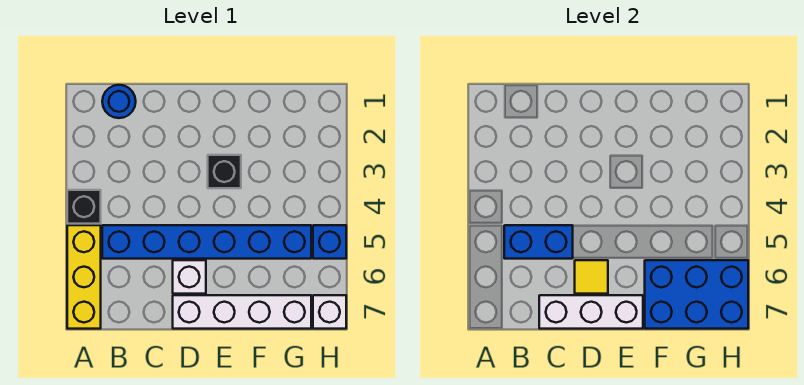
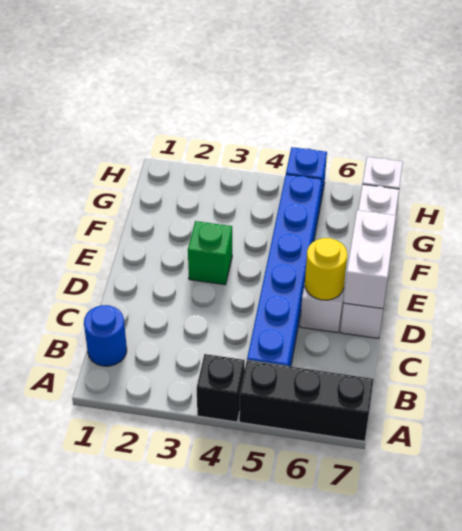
yellow brick A5:A7 level 1 -> black brick A5:A7 level 1
blue brick B5:C5 level 2 -> none
white brick C7:E7 level 2 -> white brick D7:E7 level 2
yellow tile D6 level 2 -> yellow round brick D6 level 2
black brick E3 level 1 -> green brick E3 level 1
blue brick F6:H7 level 2 -> none

